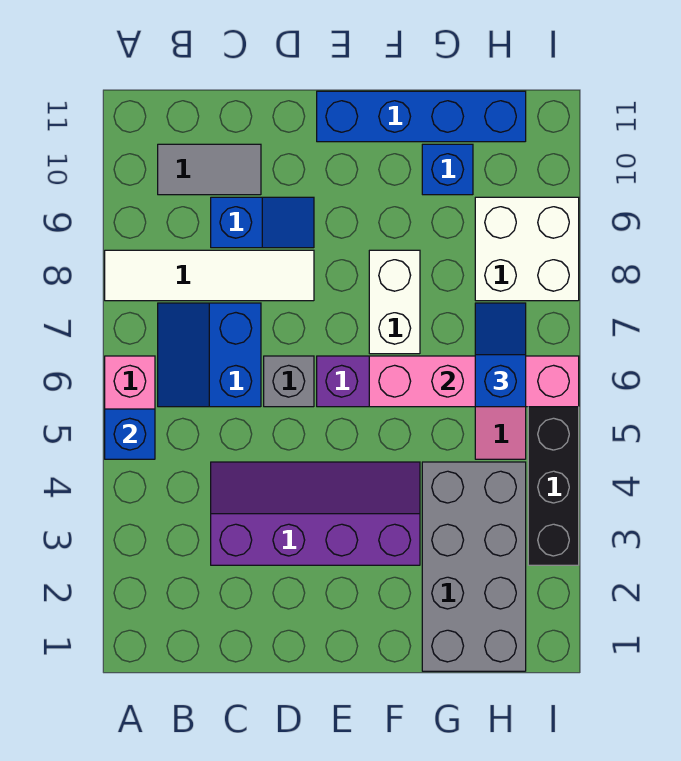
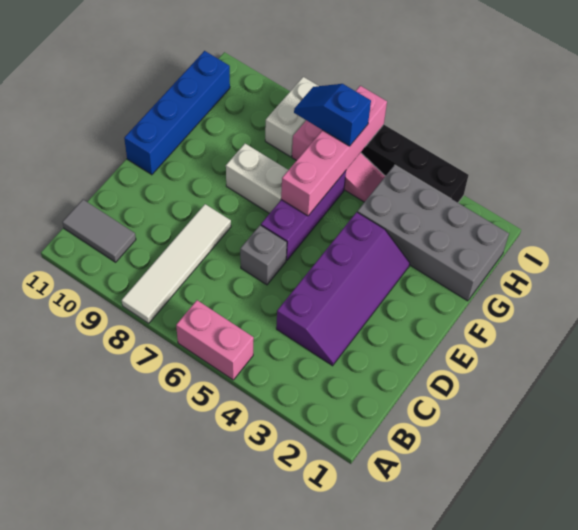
blue brick A5 level 2 -> none
blue slope B6:C7 level 1 top C -> none
grey tile B10:C10 level 1 -> grey tile B10:B11 level 1
purple slope C3:F4 level 1 top 3 -> purple slope C3:F4 level 1 top 4
blue slope C9:D9 level 1 top C -> none
blue brick G10 level 1 -> none
white brick H8:I9 level 1 -> white brick H8:I8 level 1

